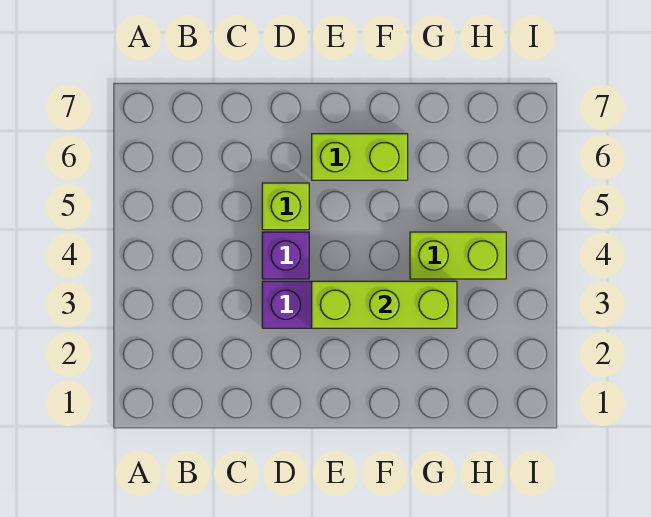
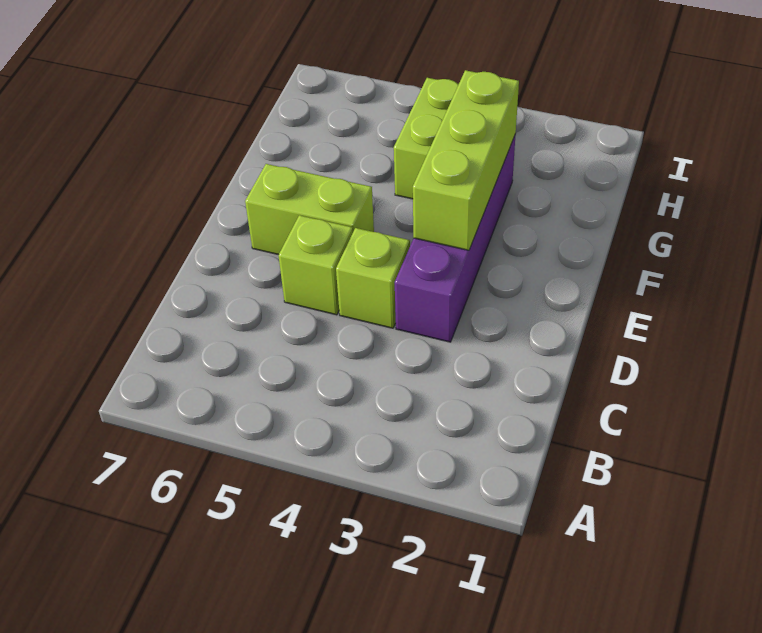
purple brick D4 level 1 -> lime brick D4 level 1
lime brick E6:F6 level 1 -> lime brick E5:E6 level 1

